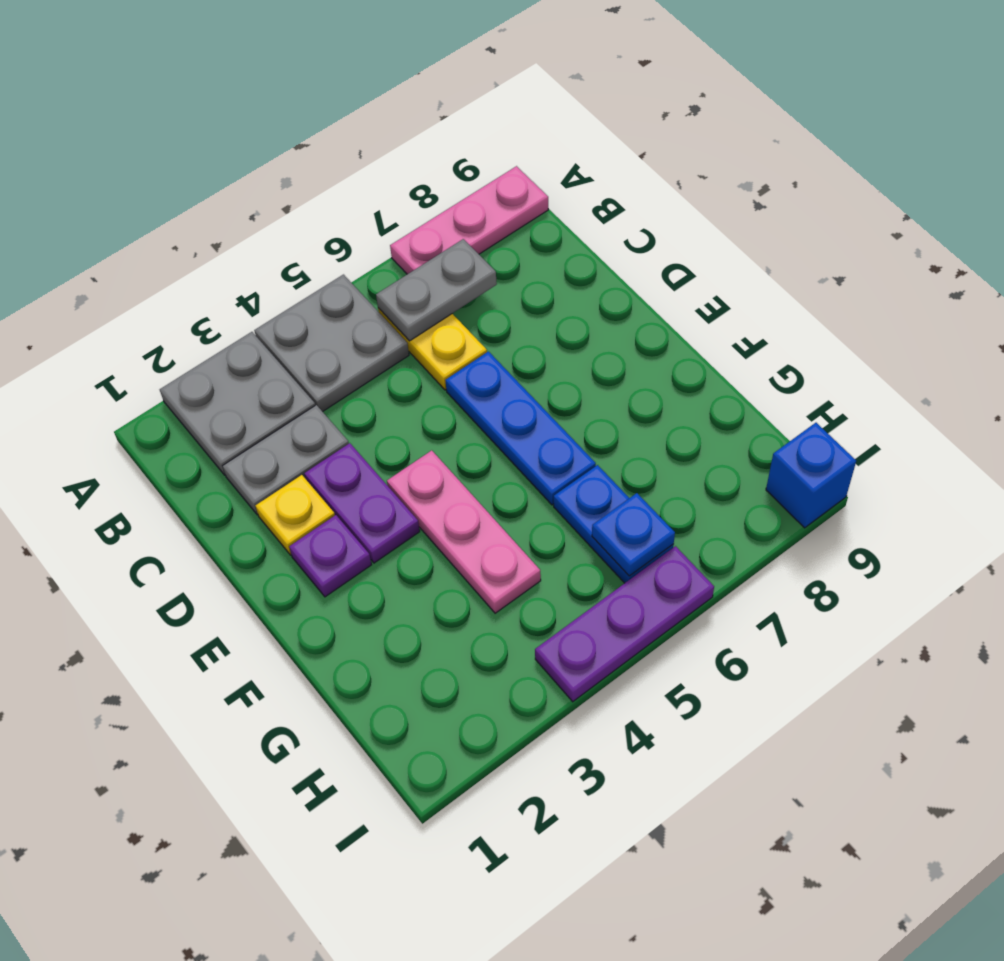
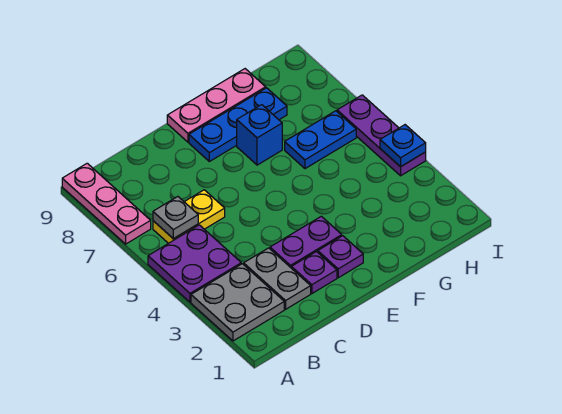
grey plate A4:B5 level 1 -> purple plate A4:B5 level 1
grey plate B6:B7 level 2 -> grey plate B6 level 2
yellow plate D2 level 1 -> purple plate D2 level 1
blue plate D6:F6 level 1 -> blue plate E8:G8 level 1
pink plate E4:G4 level 1 -> pink plate E9:G9 level 1
blue plate H6 level 2 -> blue plate I4 level 2
blue brick I9 level 1 -> blue brick F7 level 1

